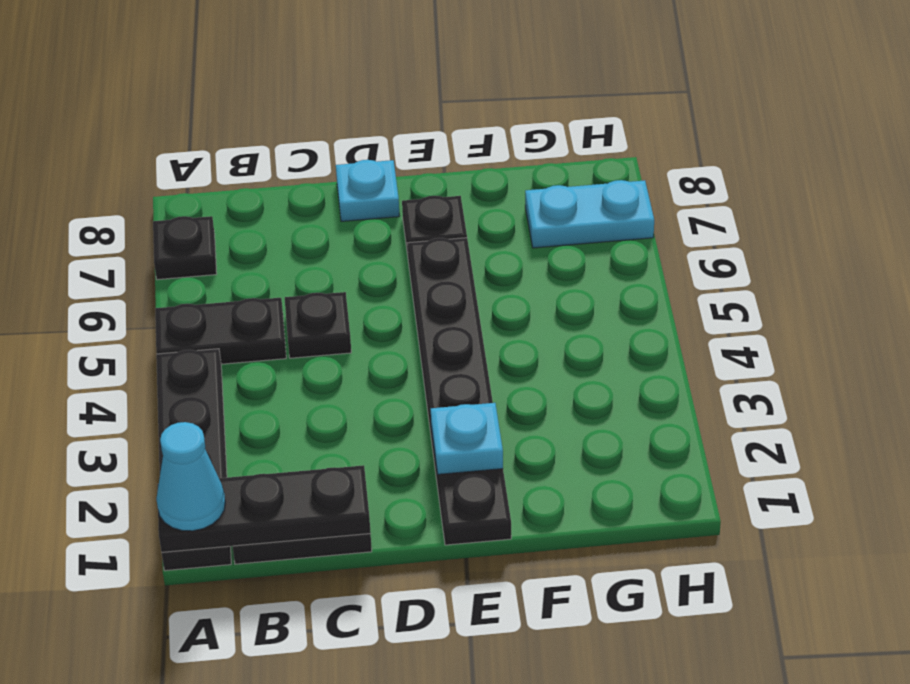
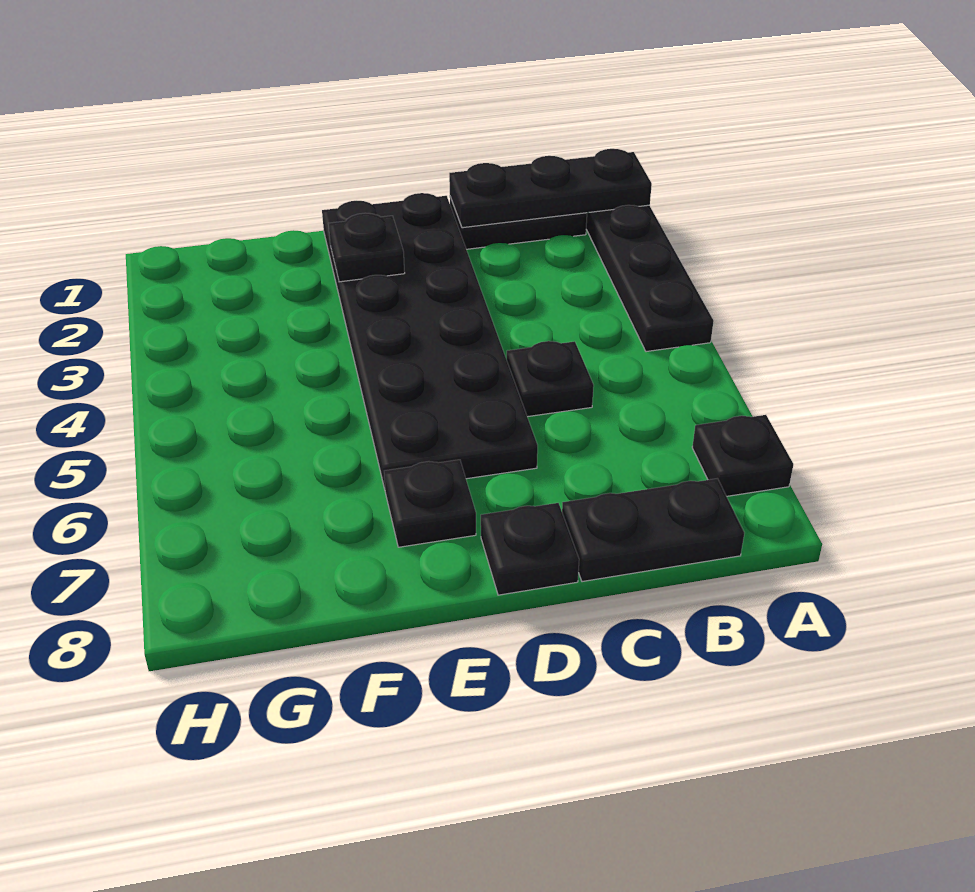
cyan cone A1 level 3 -> none
black plate A5:B5 level 1 -> black plate B8:C8 level 1
cyan plate D8 level 1 -> black plate D8 level 1
black plate E1:E6 level 1 -> black plate D1:E6 level 1
cyan plate E2 level 2 -> black plate E2 level 2
cyan plate G7:H7 level 1 -> none

